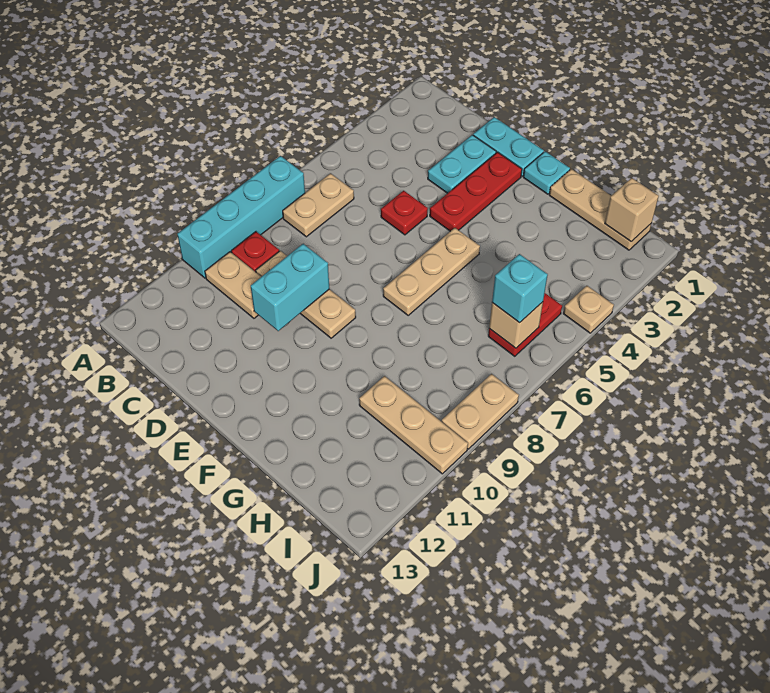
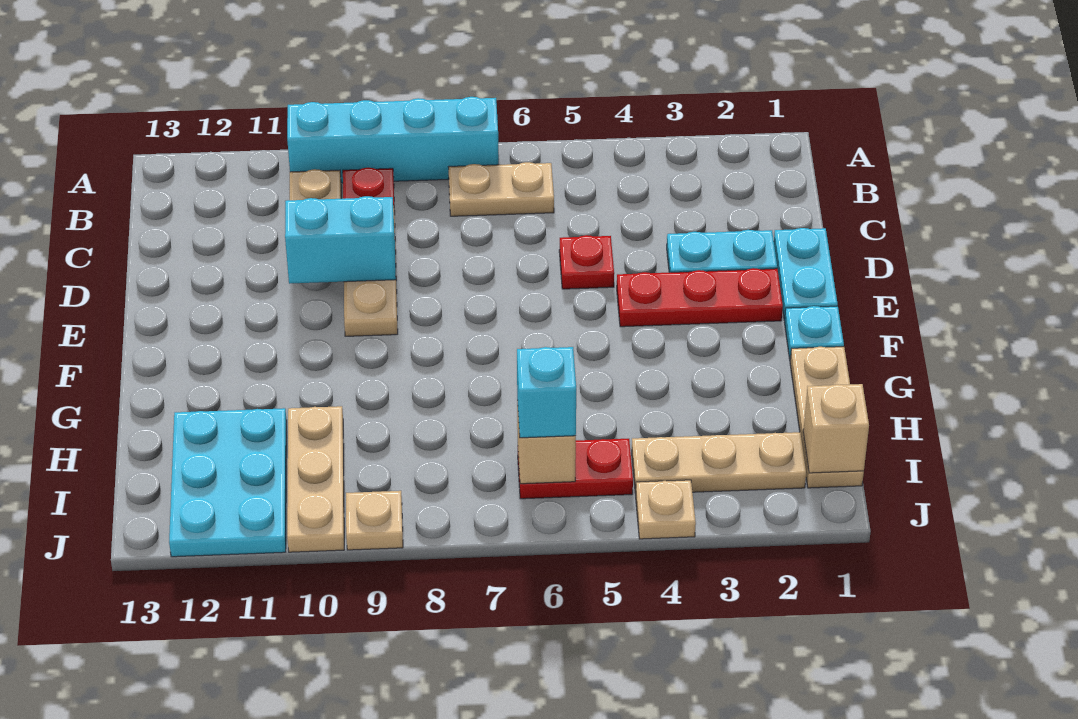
tan plate F5:F7 level 1 -> tan plate I2:I4 level 1
none -> cyan plate H11:J12 level 1
tan plate J8:J9 level 1 -> tan plate J9 level 1

